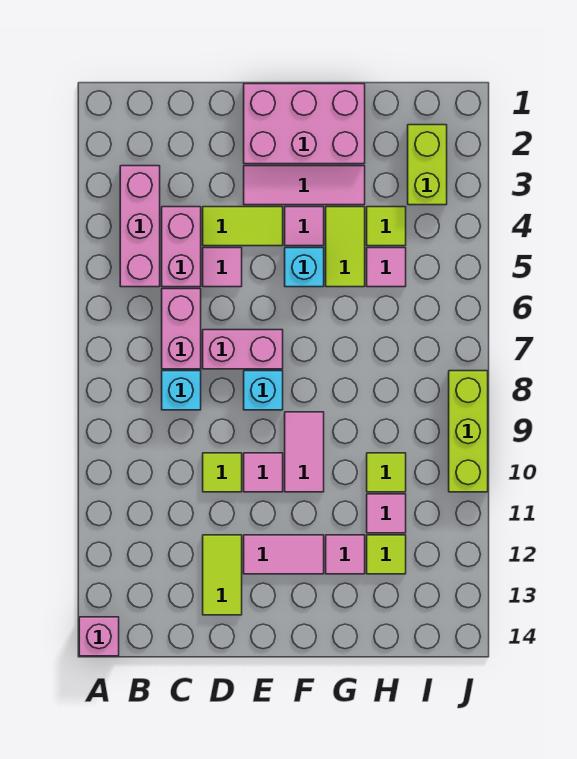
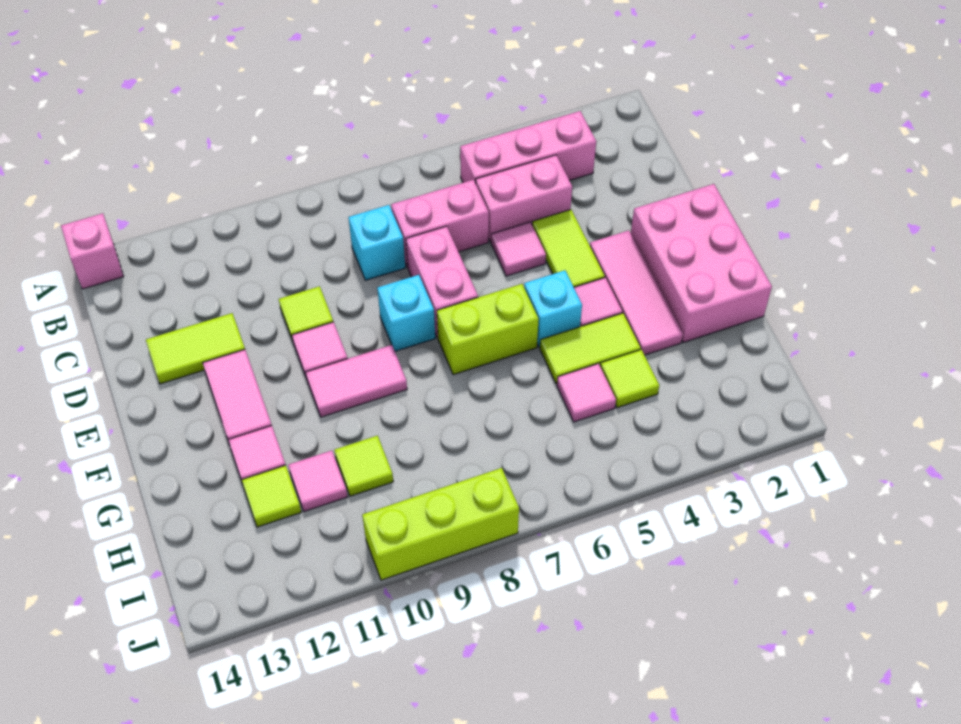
lime brick I2:I3 level 1 -> lime brick F6:F7 level 1

